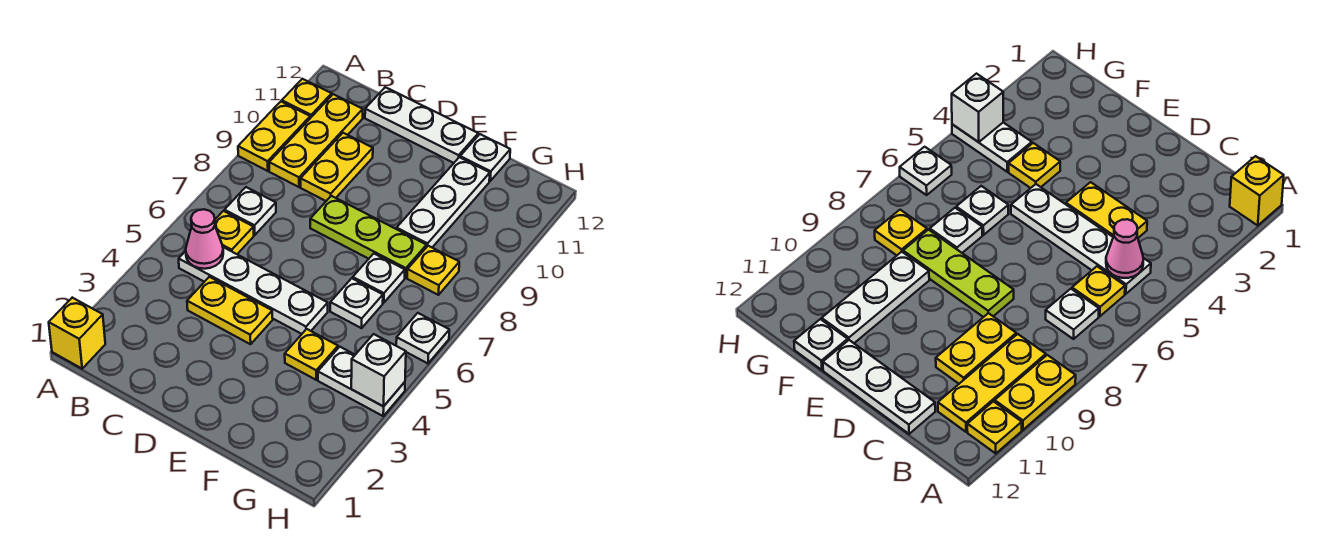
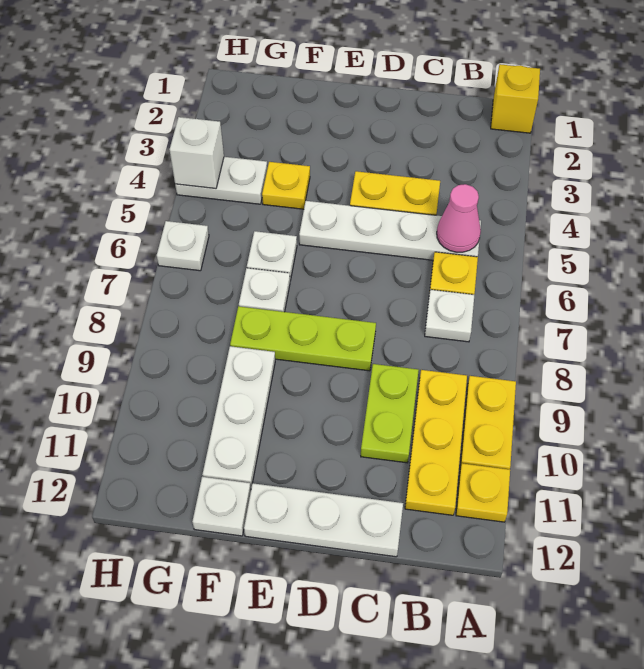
yellow plate C9:C10 level 1 -> lime plate C9:C10 level 1
yellow plate G8 level 1 -> none

